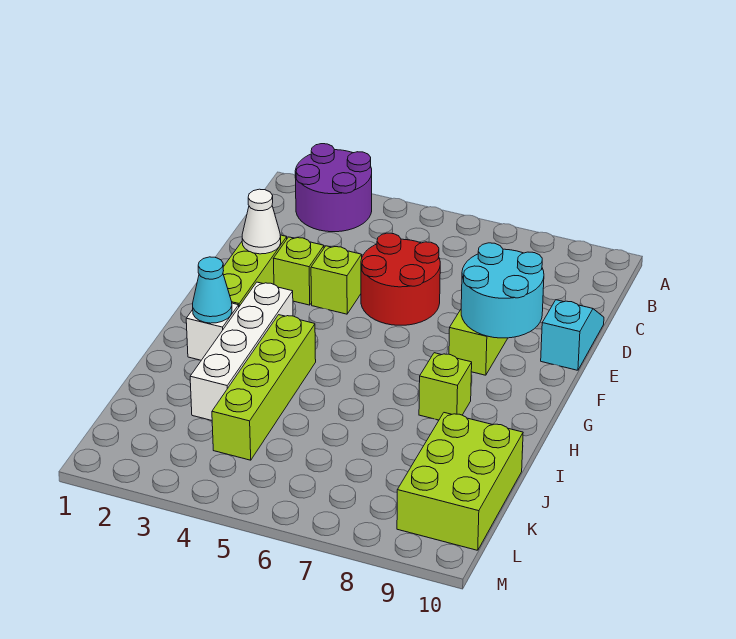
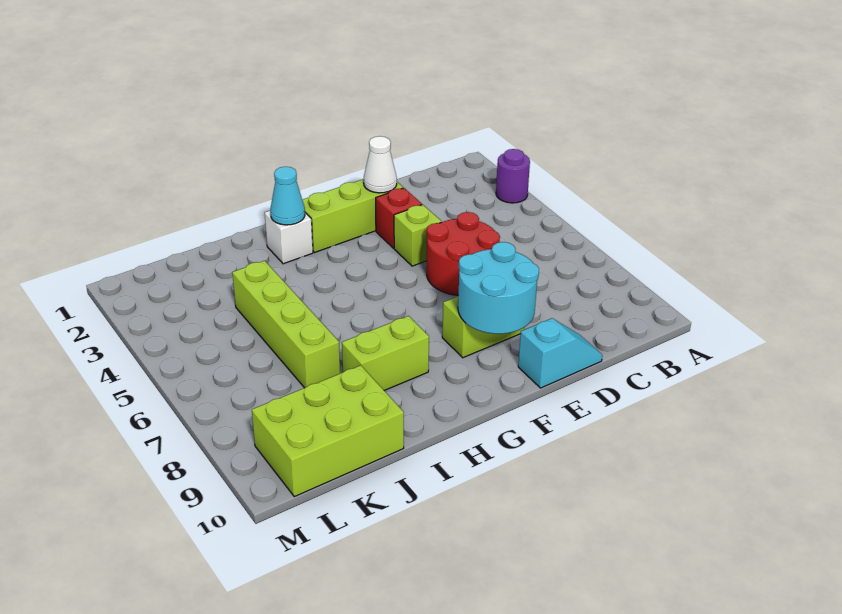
purple round brick A2:B3 level 1 -> purple round brick A3 level 1
lime brick E3 level 1 -> red brick E3 level 1
white brick G3:J3 level 1 -> none
lime brick H4:K4 level 1 -> lime brick J4:J7 level 1
lime brick H8 level 1 -> lime brick H8:I8 level 1

